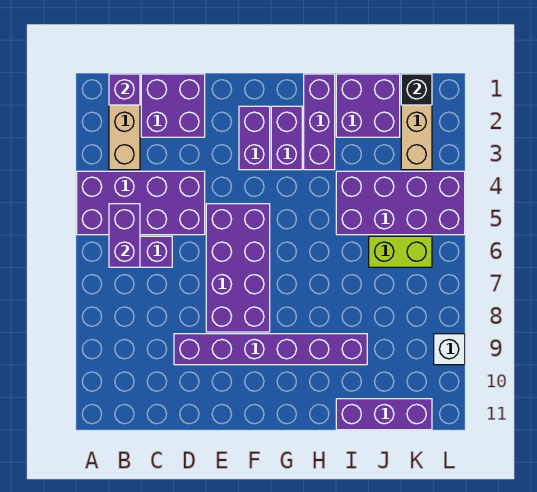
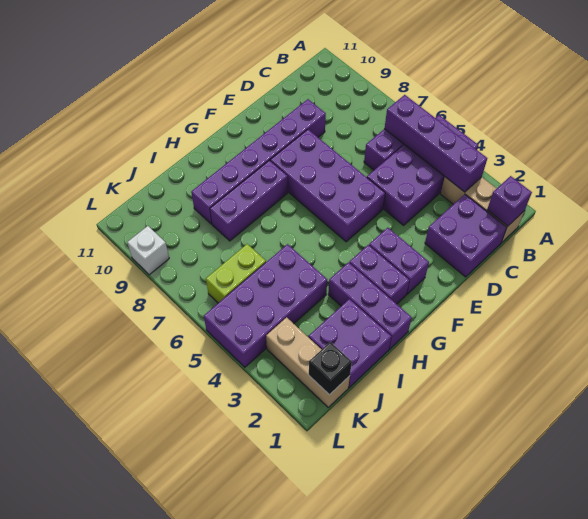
purple brick B5:B6 level 2 -> purple brick B3:B6 level 2
purple brick I11:K11 level 1 -> purple brick G8:I8 level 1

